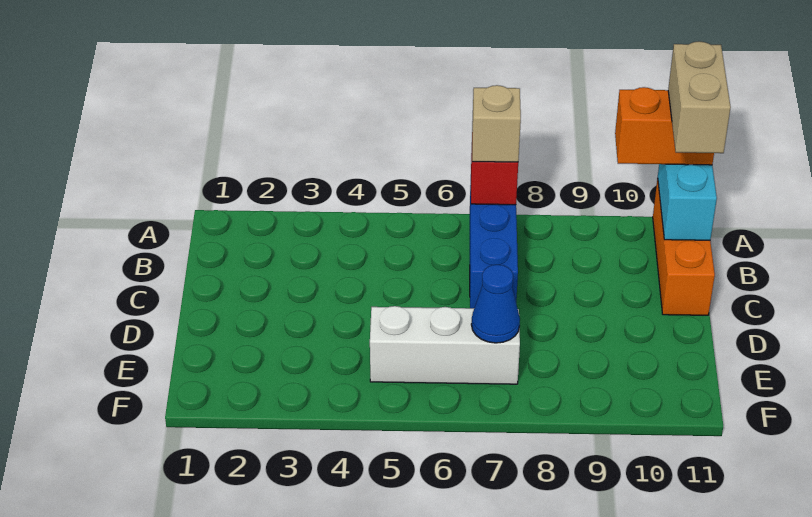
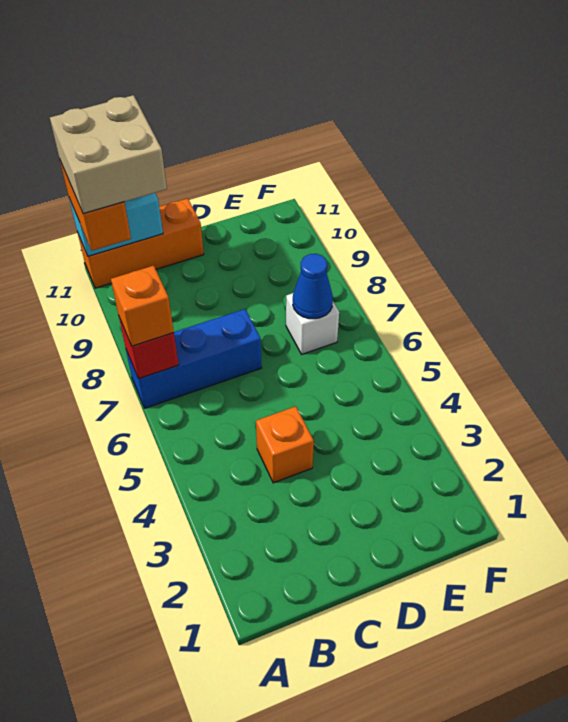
tan brick A7 level 3 -> orange brick A7 level 3
tan brick A11:B11 level 4 -> tan brick A10:B11 level 4
none -> orange brick C4 level 1
white brick E5:E7 level 1 -> white brick E7 level 1

